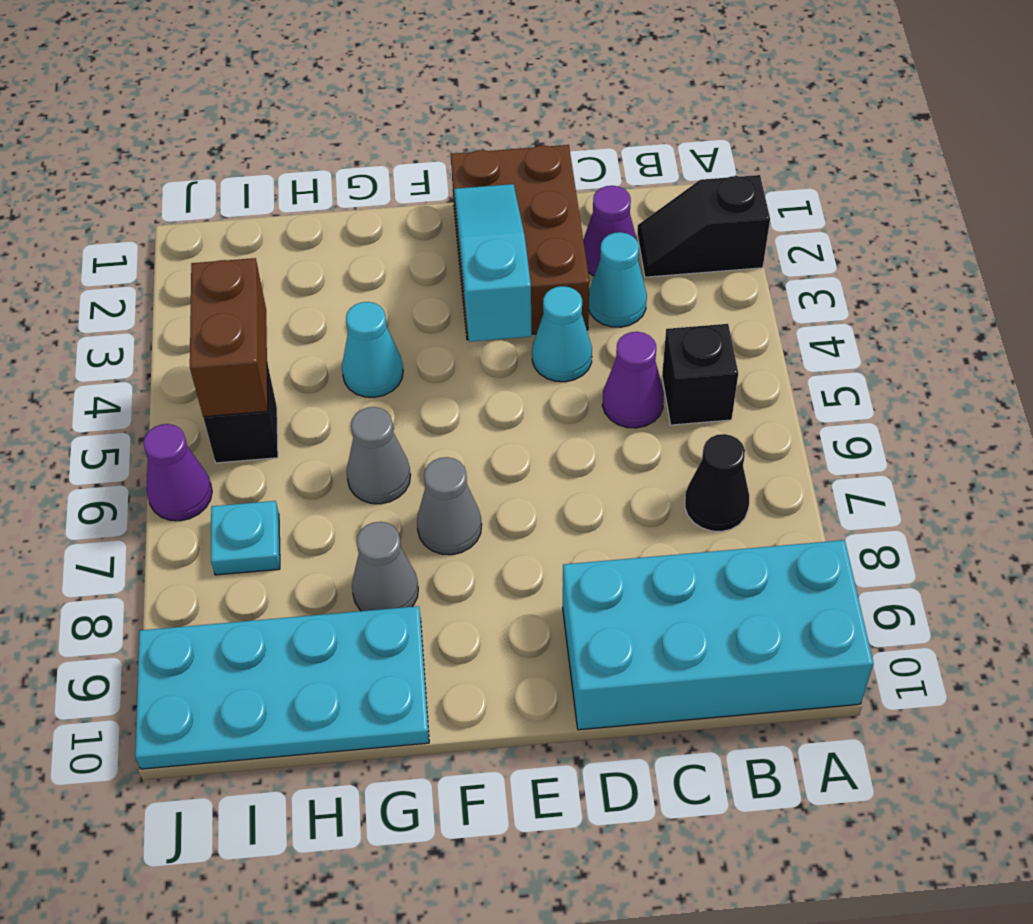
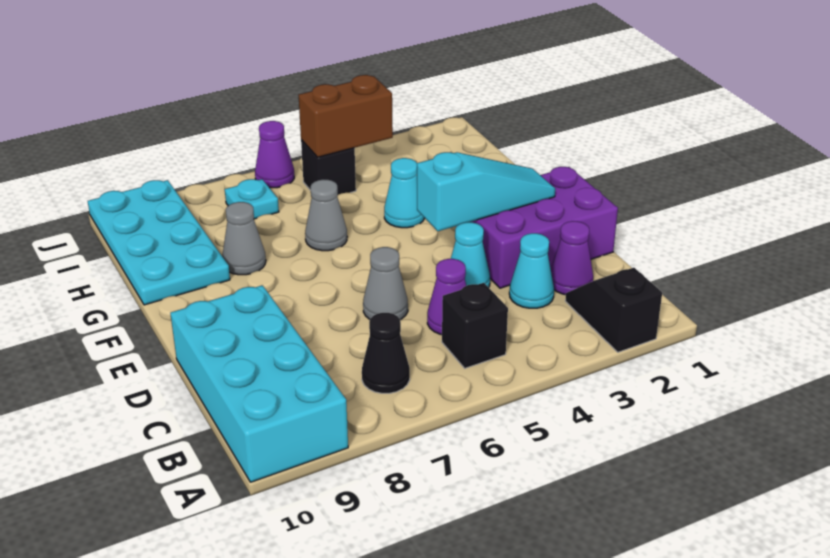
brown brick D1:E3 level 1 -> purple brick D1:E3 level 1
grey cone F7 level 1 -> grey cone D6 level 1

